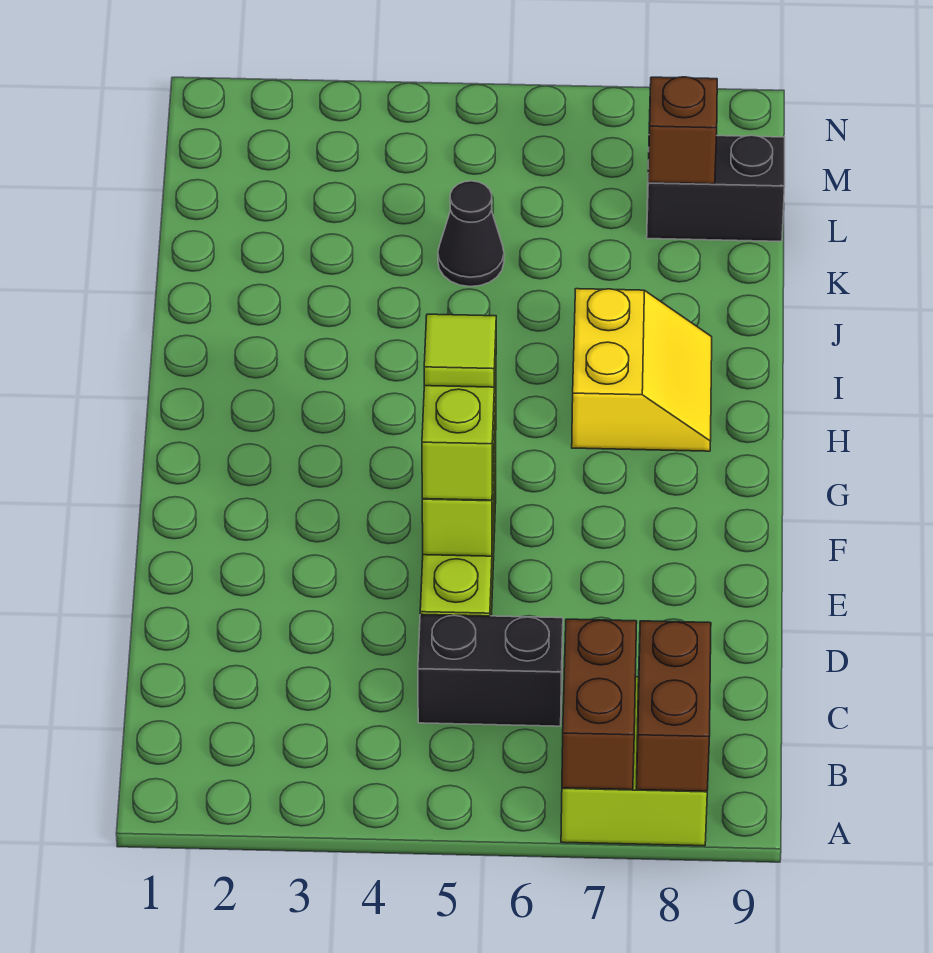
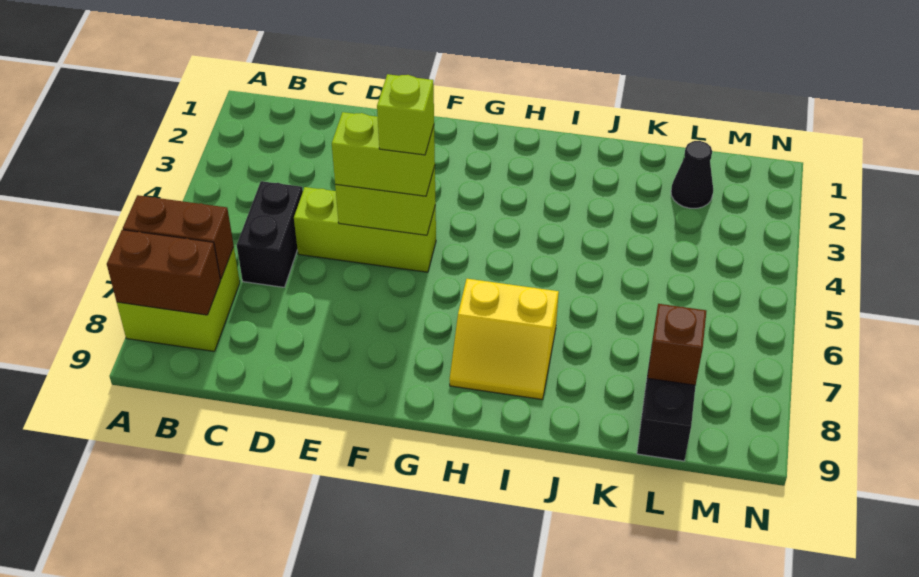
lime tile F5 level 4 -> lime brick F5 level 4
black cone K5 level 1 -> black cone L2 level 1

